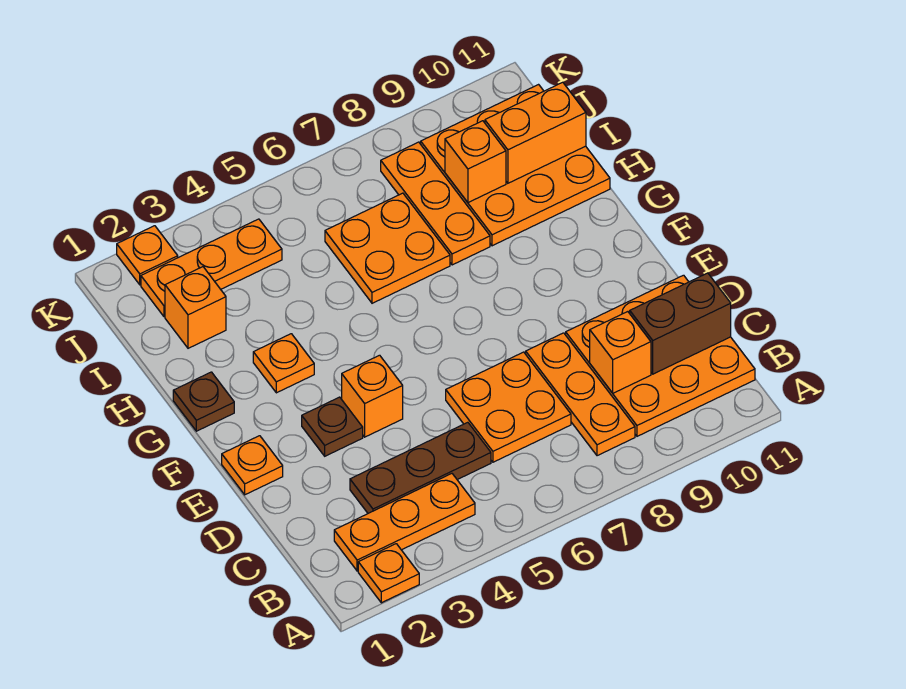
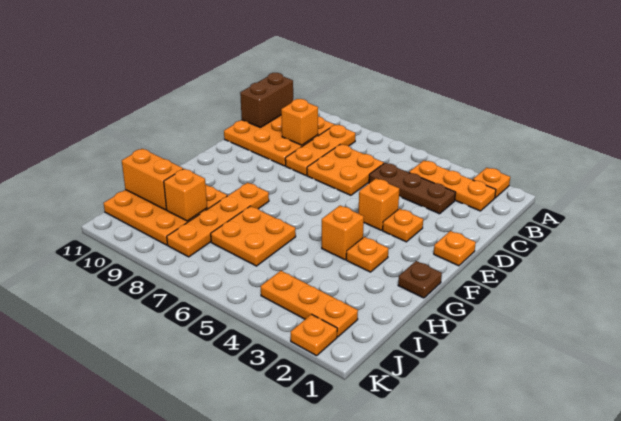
brown brick C10:C11 level 2 -> brown brick B11:C11 level 2
brown plate E3 level 1 -> orange plate E3 level 1
orange plate H8:J8 level 1 -> orange plate G8:J8 level 1
orange brick I2 level 1 -> orange brick G4 level 1

